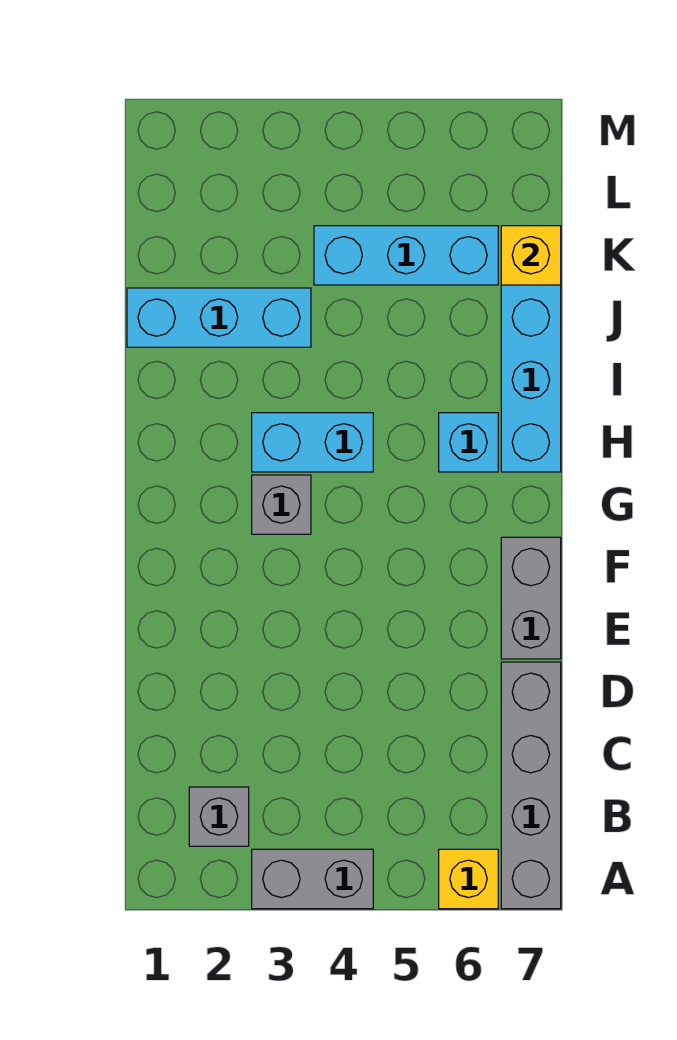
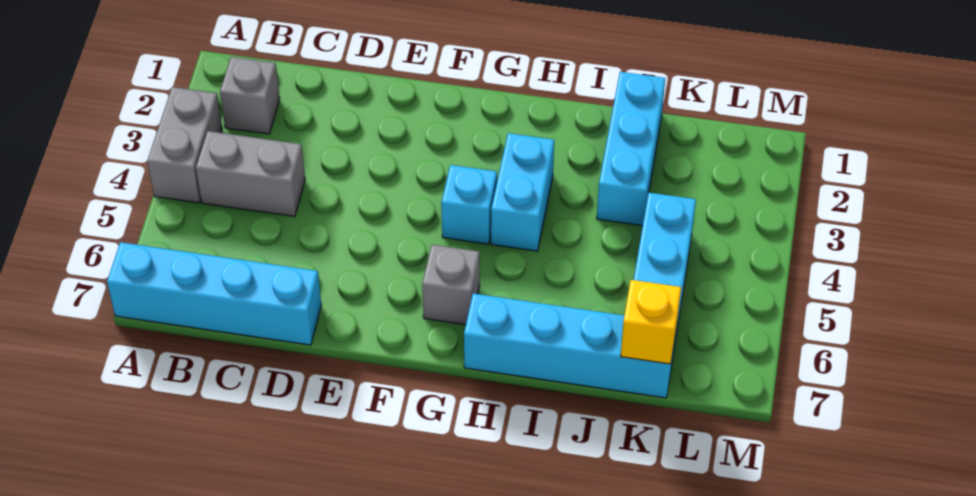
yellow brick A6 level 1 -> none
grey brick A7:D7 level 1 -> cyan brick A7:D7 level 1
grey brick E7:F7 level 1 -> grey brick B4:C4 level 1
grey brick G3 level 1 -> grey brick G6 level 1
cyan brick H6 level 1 -> cyan brick G4 level 1

